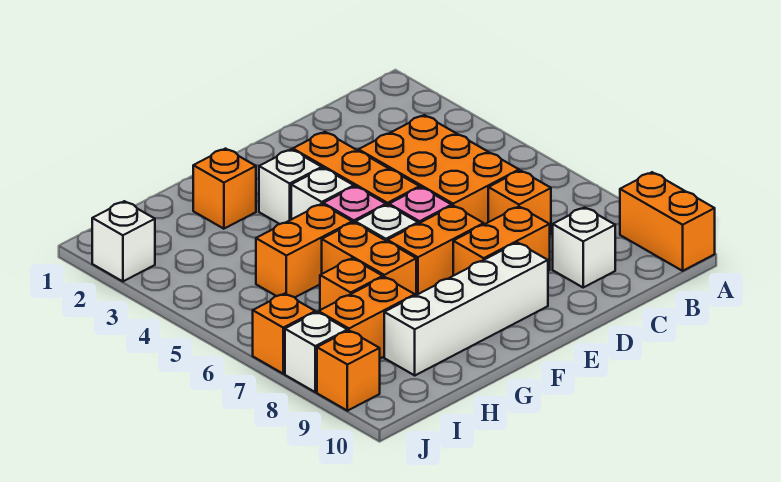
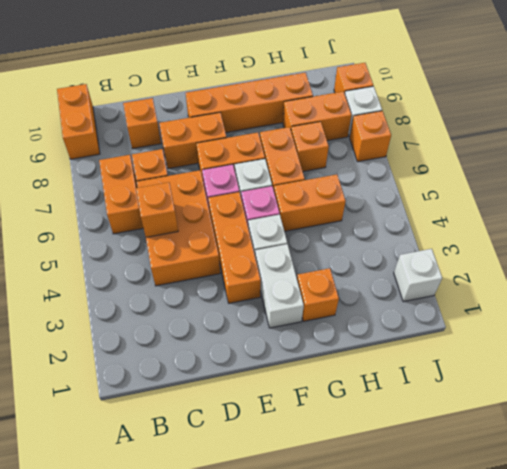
none -> orange brick B6:B7 level 1
none -> orange brick C5 level 2
white brick C9 level 1 -> orange brick C9 level 1
white brick E9:H9 level 1 -> orange brick E9:H9 level 1
white brick F3 level 1 -> white brick F2:F3 level 1

